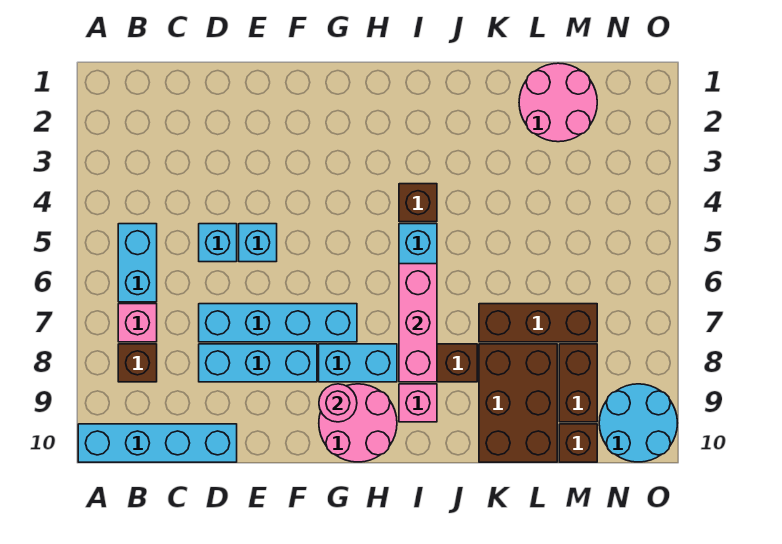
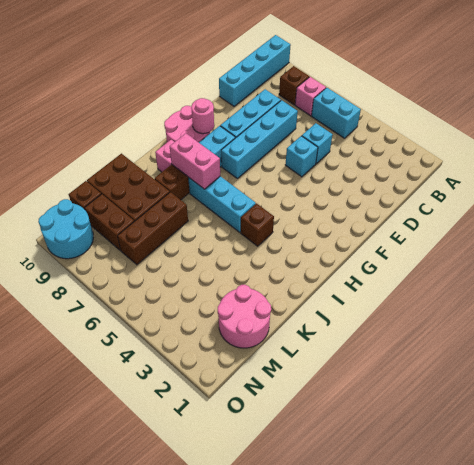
pink brick I6:I8 level 2 -> pink brick I7:I8 level 2

